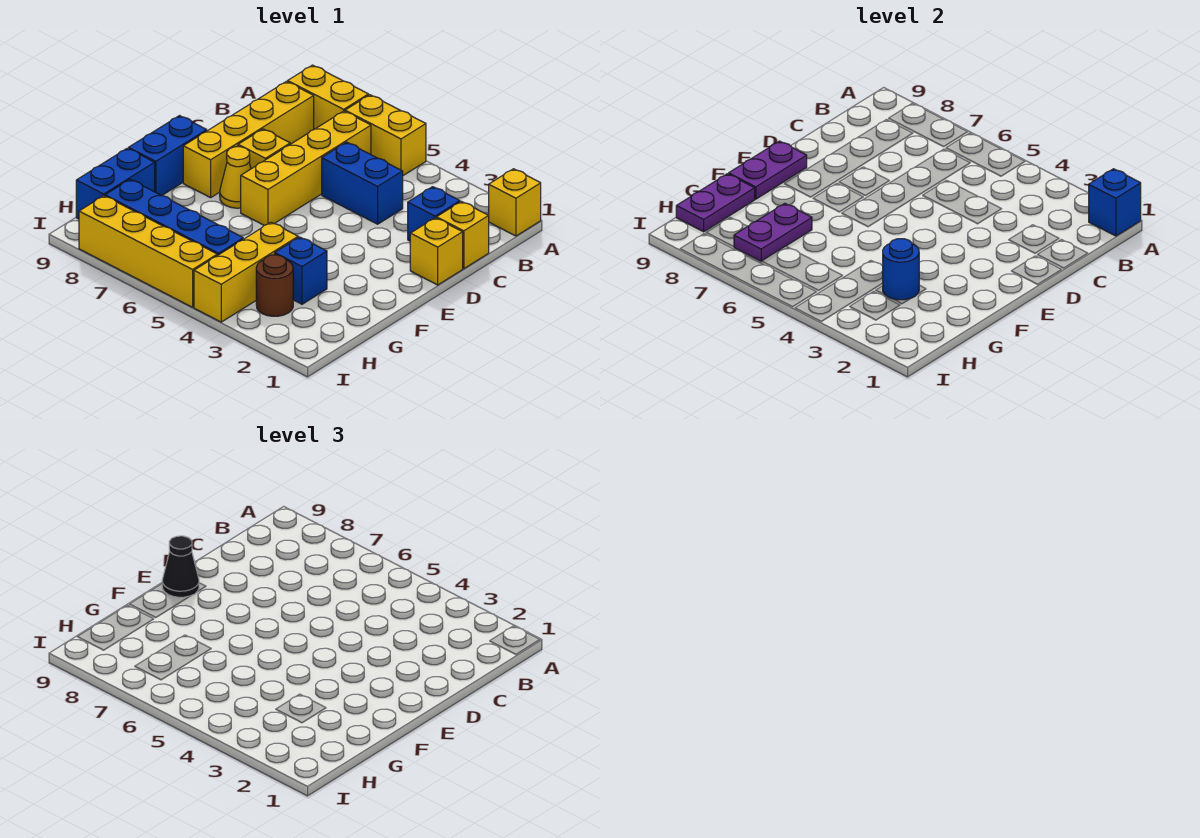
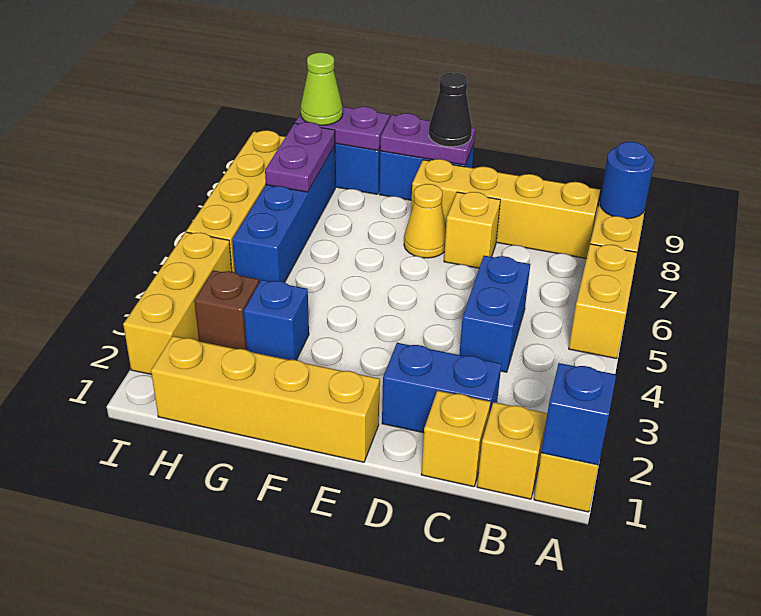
yellow brick B6:E6 level 1 -> yellow brick E1:H1 level 1
blue brick C2 level 1 -> blue brick C2:D2 level 1
yellow brick D1 level 1 -> yellow brick B1 level 1
blue round brick G3 level 2 -> blue round brick A8 level 2
yellow brick G4:I4 level 1 -> yellow brick I2:I4 level 1
purple plate G7:H7 level 2 -> purple plate H7:H8 level 2
brown round brick H3 level 1 -> brown brick H3 level 1
none -> lime cone H9 level 3

